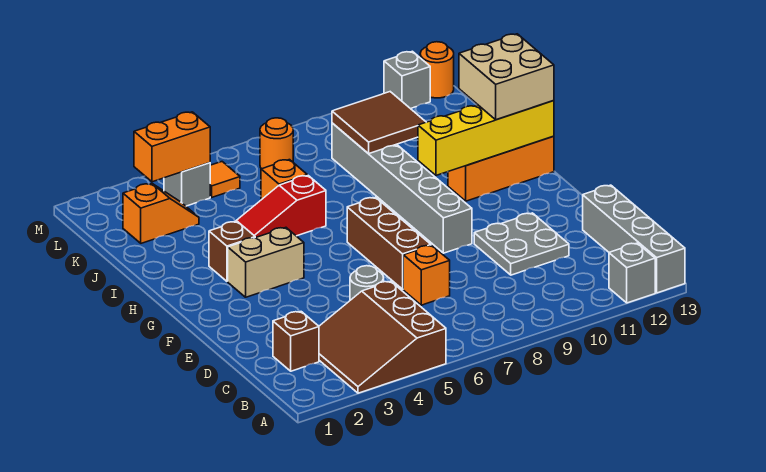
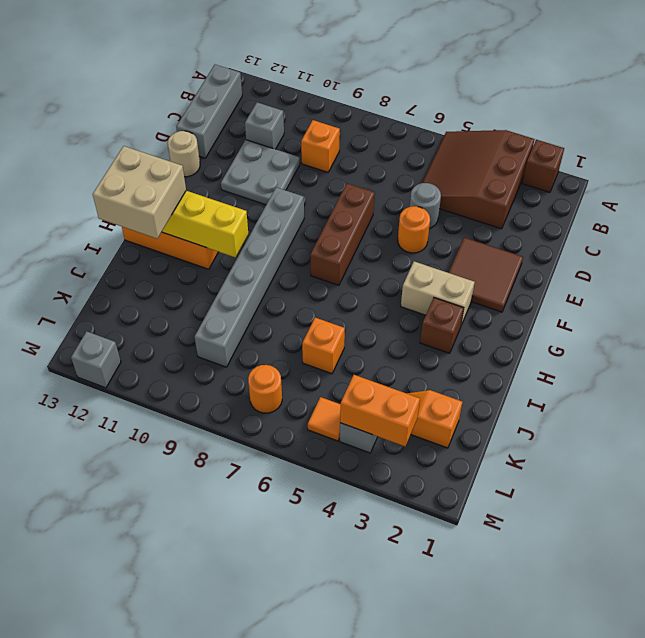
brown slope A3:C5 level 1 top 5 -> brown slope A3:C5 level 1 top 3
grey brick A12 level 1 -> grey brick C11 level 1
grey brick A13:D13 level 1 -> grey brick B13:D13 level 1
brown brick C2 level 1 -> brown brick A2 level 1
orange brick D7 level 1 -> orange brick C9 level 1
none -> tan round brick E13 level 1
red slope I4:I6 level 1 top 6 -> none
brown tile J9:K10 level 2 -> brown tile E2:F3 level 1
orange round brick M13 level 1 -> orange round brick E5 level 1

